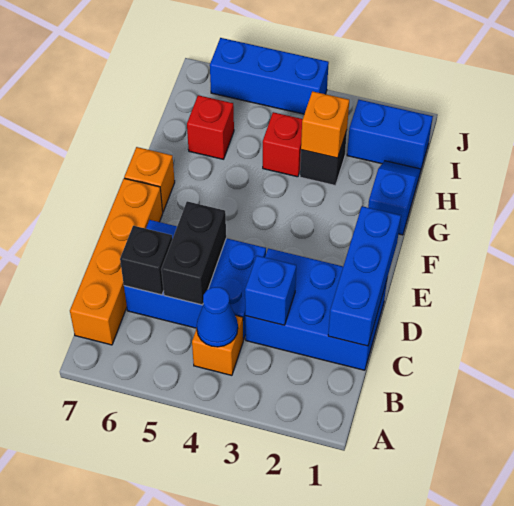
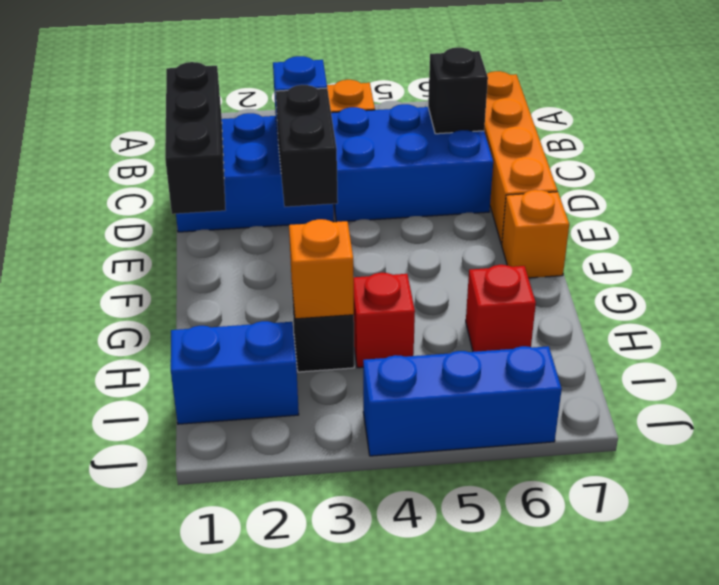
blue cone B4 level 2 -> none
blue brick C1:E1 level 2 -> black brick C1:E1 level 2
black brick C5:D5 level 2 -> black brick D3:E3 level 2
blue slope G1:H1 level 1 top G -> none

